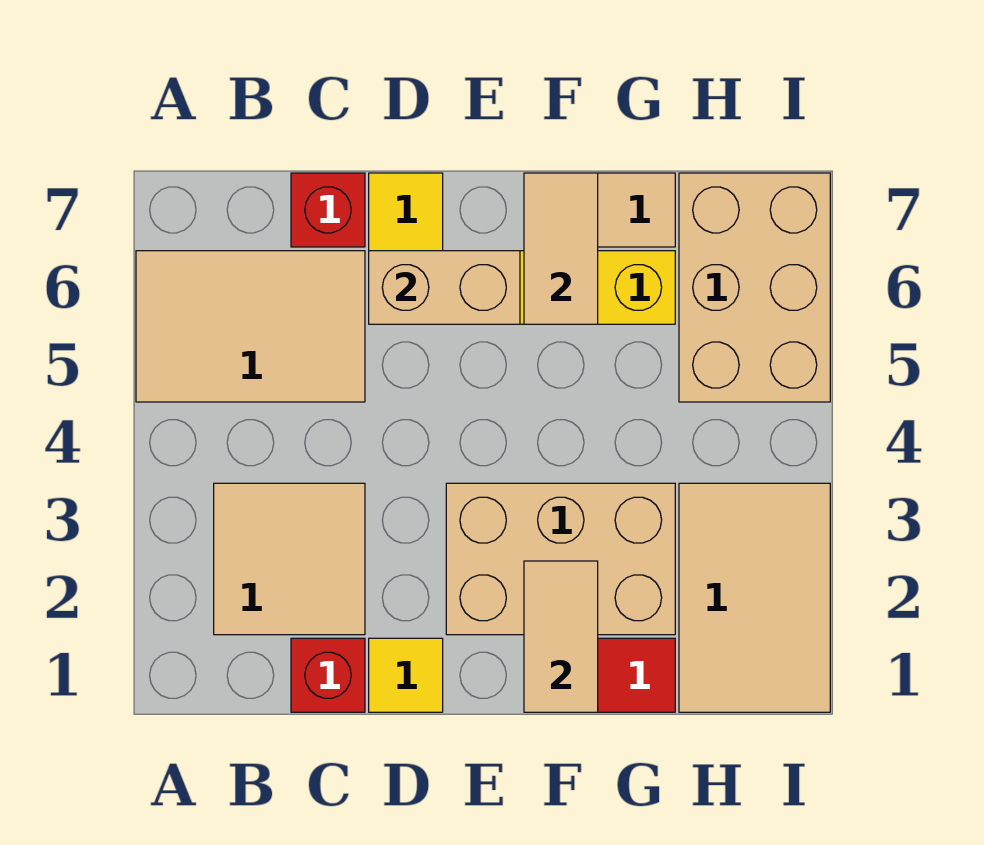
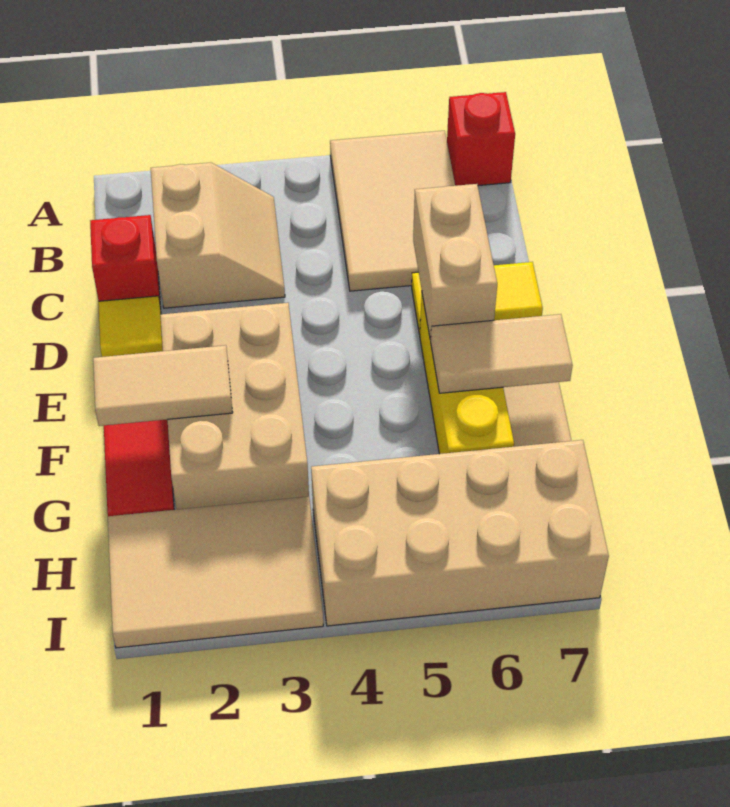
tan tile B2:C3 level 1 -> tan slope B2:C3 level 1 top 2
red brick C7 level 1 -> red brick A7 level 1
tan brick H5:I7 level 1 -> tan brick H4:I7 level 1

